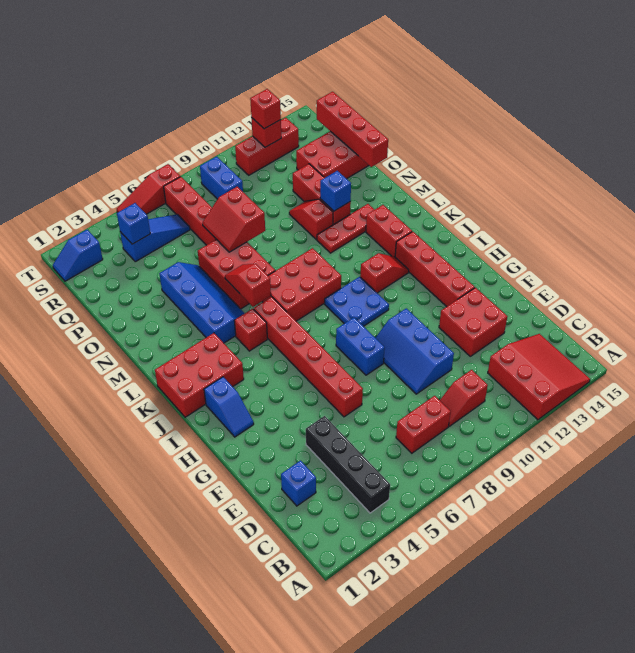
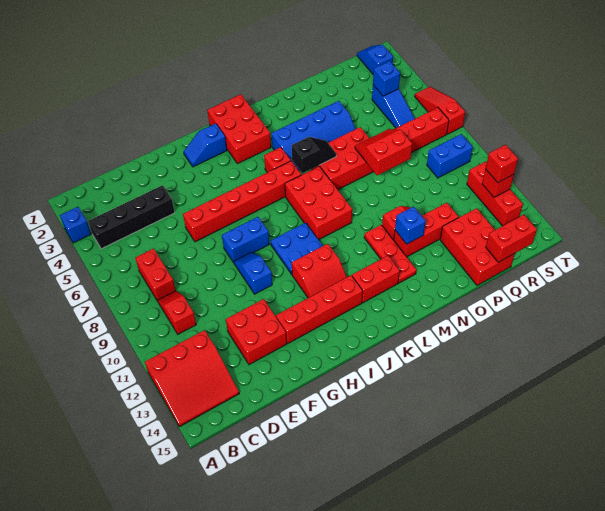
blue brick D2 level 1 -> blue brick A3 level 1
blue slope E9:G10 level 1 top 10 -> blue slope G9:G10 level 1 top 10
red slope J11:J12 level 1 top 11 -> red slope I11:J12 level 1 top 11
red slope L6:M6 level 2 top L -> black slope L6:M6 level 2 top L
red brick O15:R15 level 2 -> red brick Q15:R15 level 2

